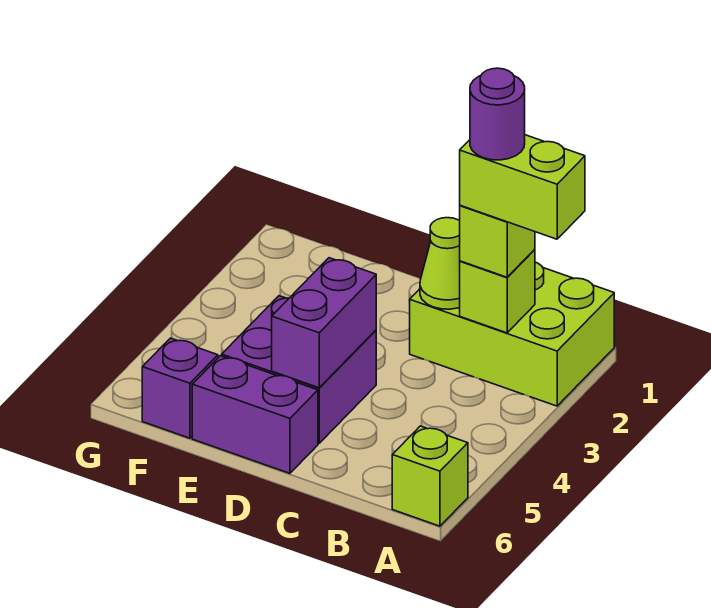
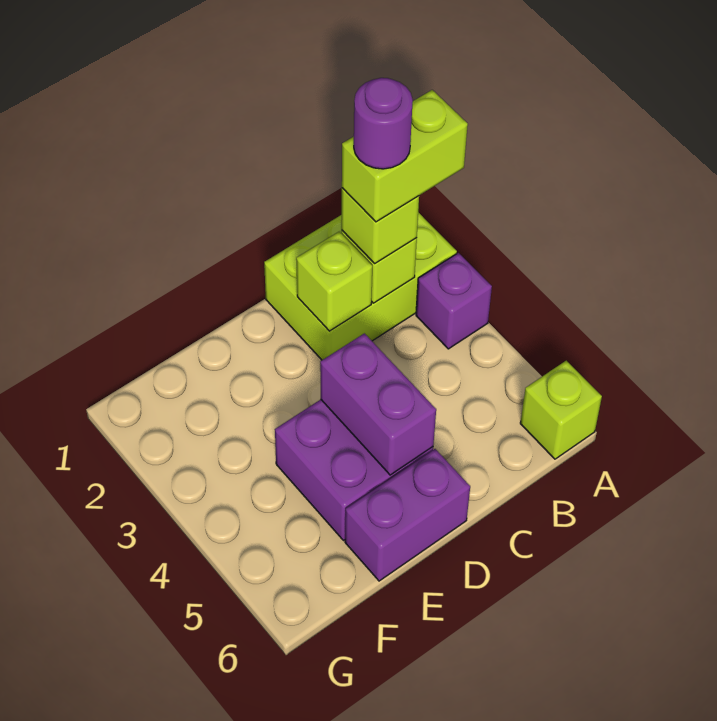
lime cone C2 level 2 -> lime brick C2 level 2
purple brick F6 level 1 -> purple brick A3 level 1

